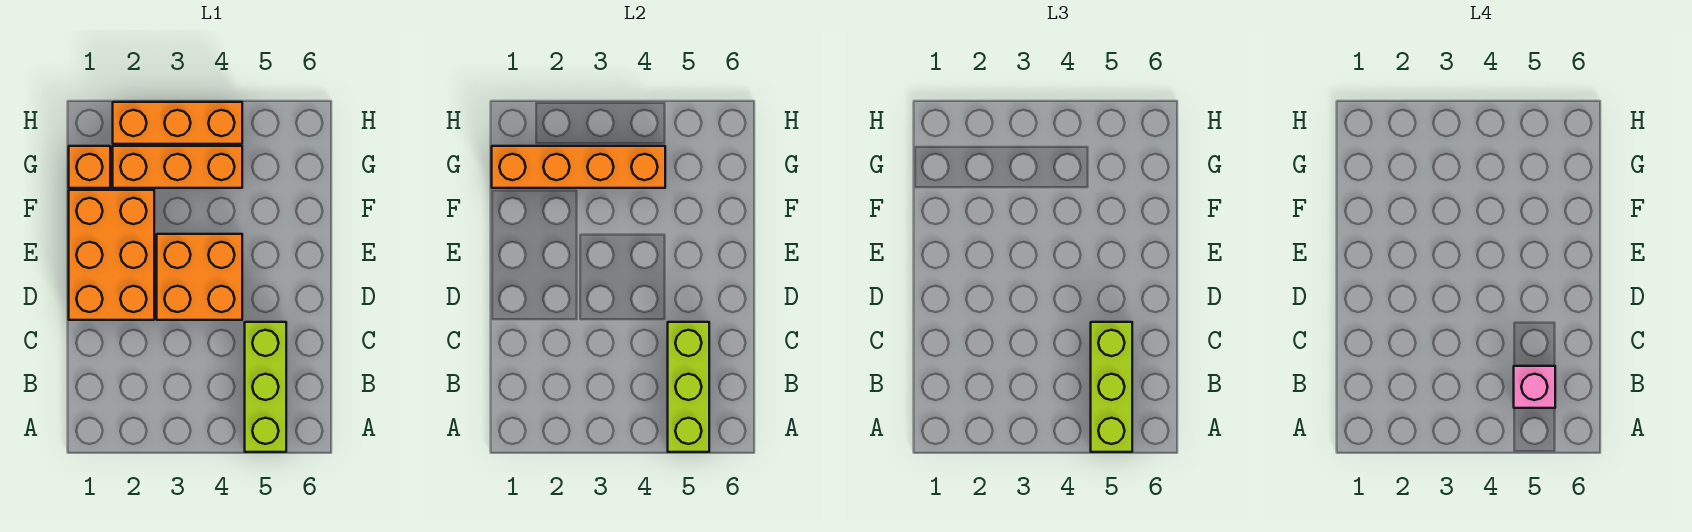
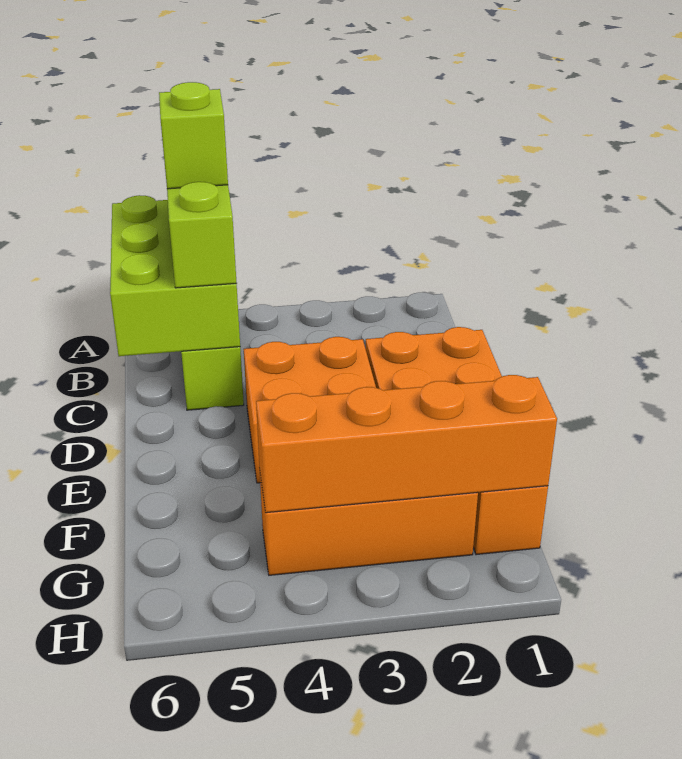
lime brick A5:C5 level 2 -> lime brick A5:C6 level 2
pink brick B5 level 4 -> lime brick B5 level 4
orange brick H2:H4 level 1 -> none

